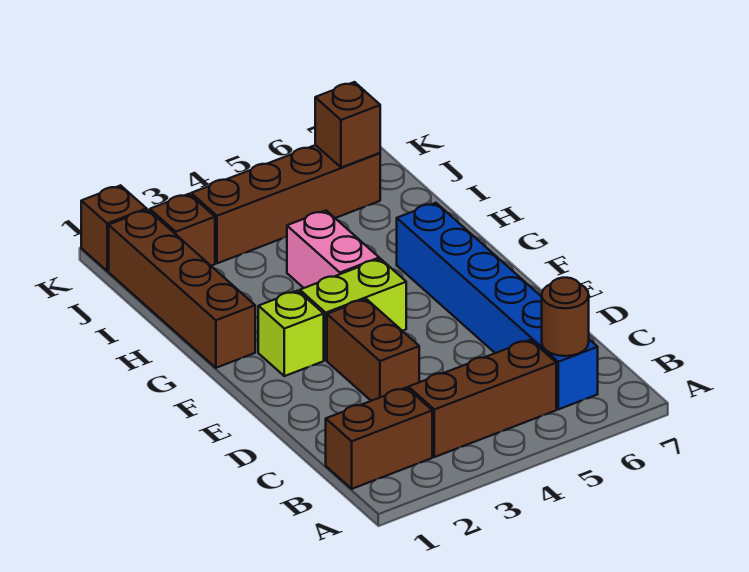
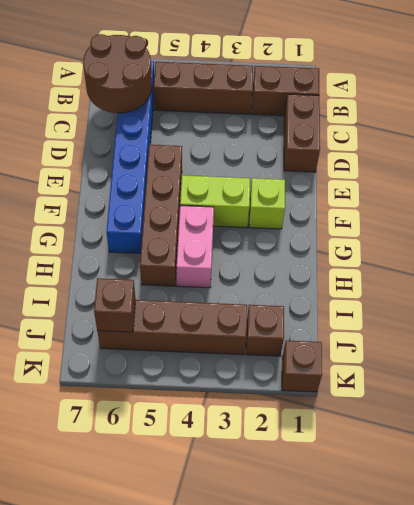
brown round brick B6 level 2 -> brown round brick B6:C7 level 2
brown brick D3:E3 level 1 -> brown brick C1:D1 level 1
brown brick G1:J1 level 1 -> brown brick E5:H5 level 1

